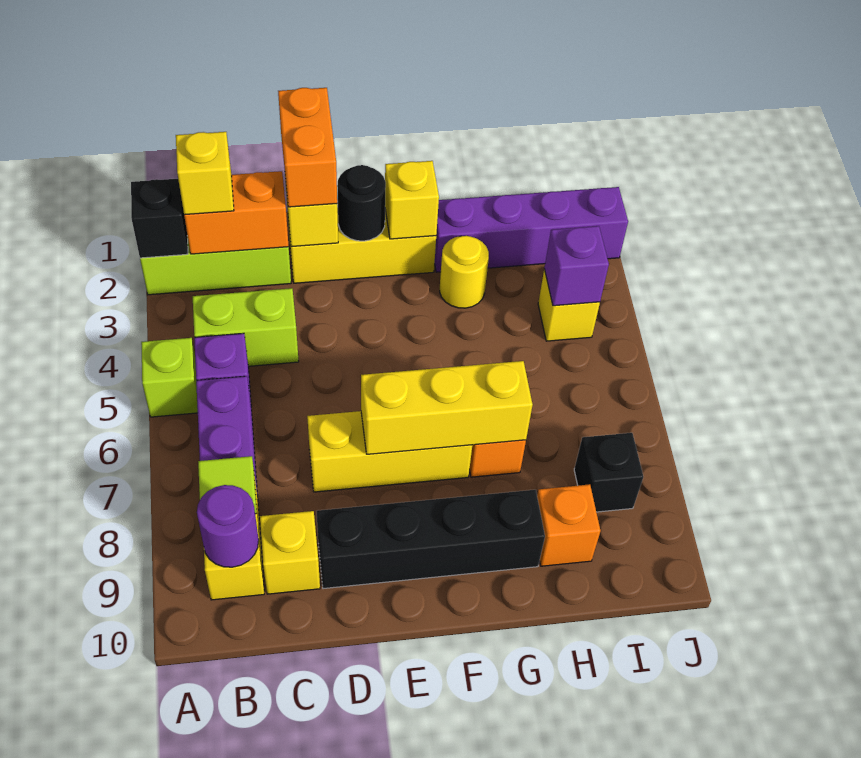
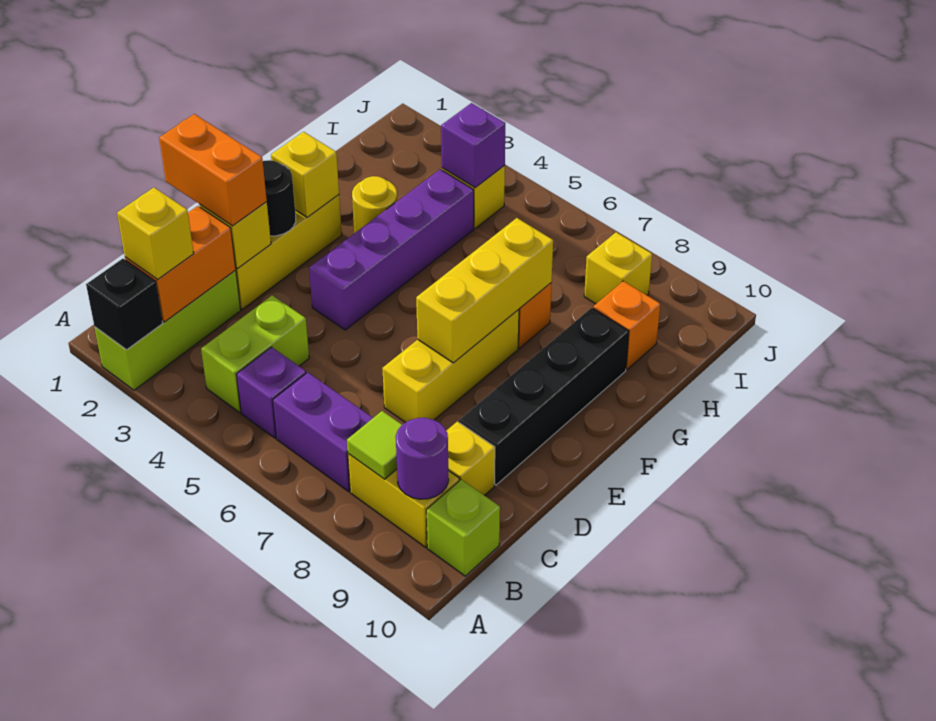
lime brick A5 level 1 -> lime brick B10 level 1
purple brick G2:J2 level 1 -> purple brick E4:H4 level 1
black brick I8 level 1 -> yellow brick I8 level 1

